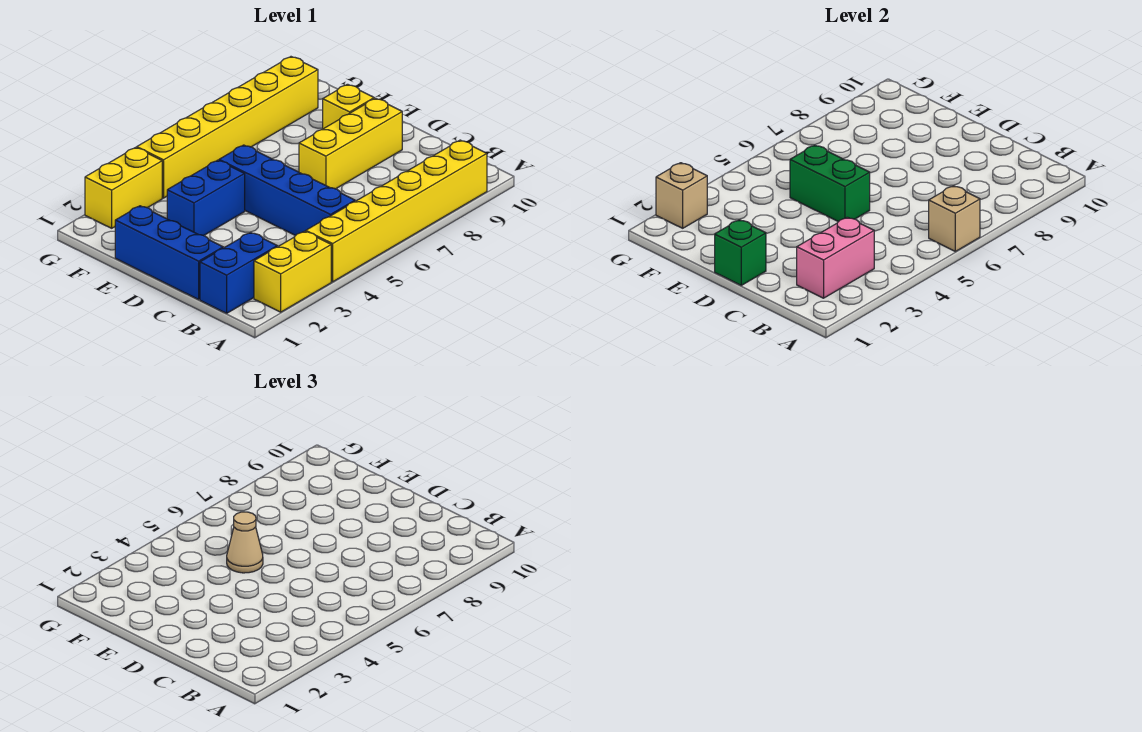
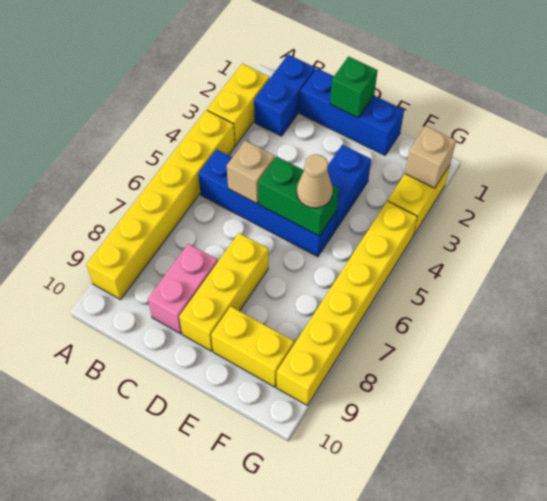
tan brick A6 level 2 -> tan brick C5 level 2
pink brick B2:B3 level 2 -> pink brick C8:C9 level 1
yellow brick E9 level 1 -> yellow brick E9:F9 level 1

